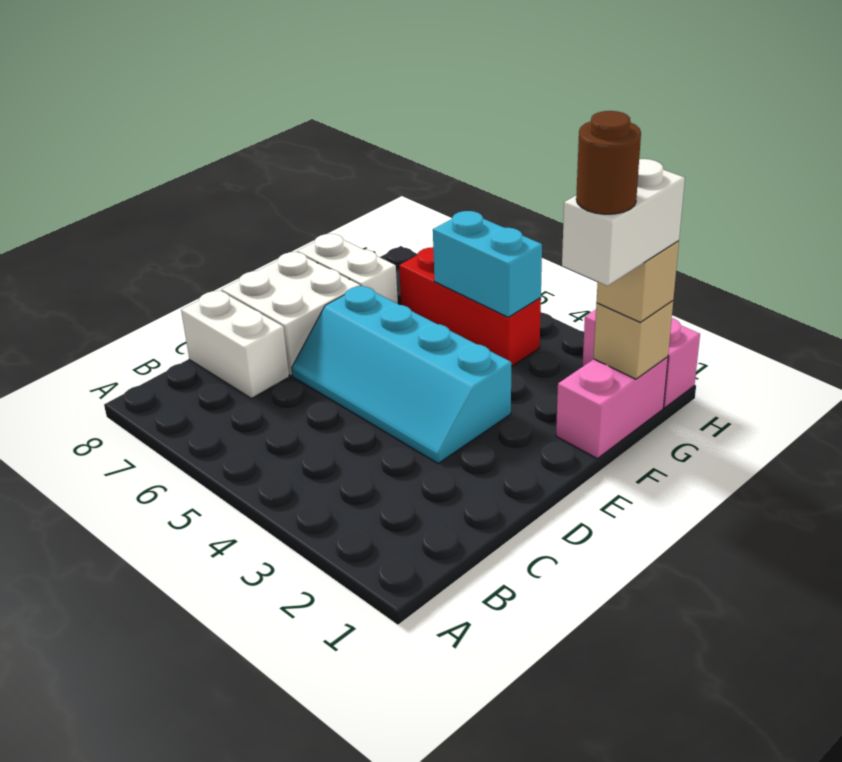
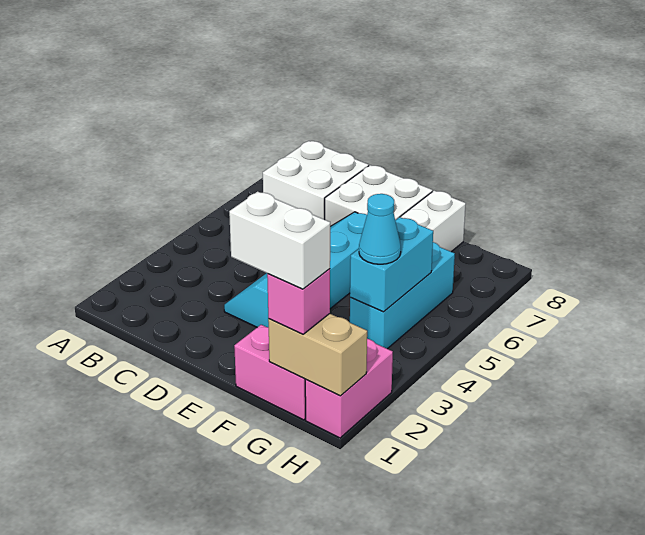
white brick C7:C8 level 1 -> white brick B7:C8 level 1
brown round brick F1 level 5 -> none
tan brick G1 level 2 -> tan brick G1:H1 level 2
tan brick G1 level 3 -> pink brick G1 level 3
red brick G4:G6 level 1 -> cyan brick G4:G6 level 1
none -> cyan cone G4 level 3

